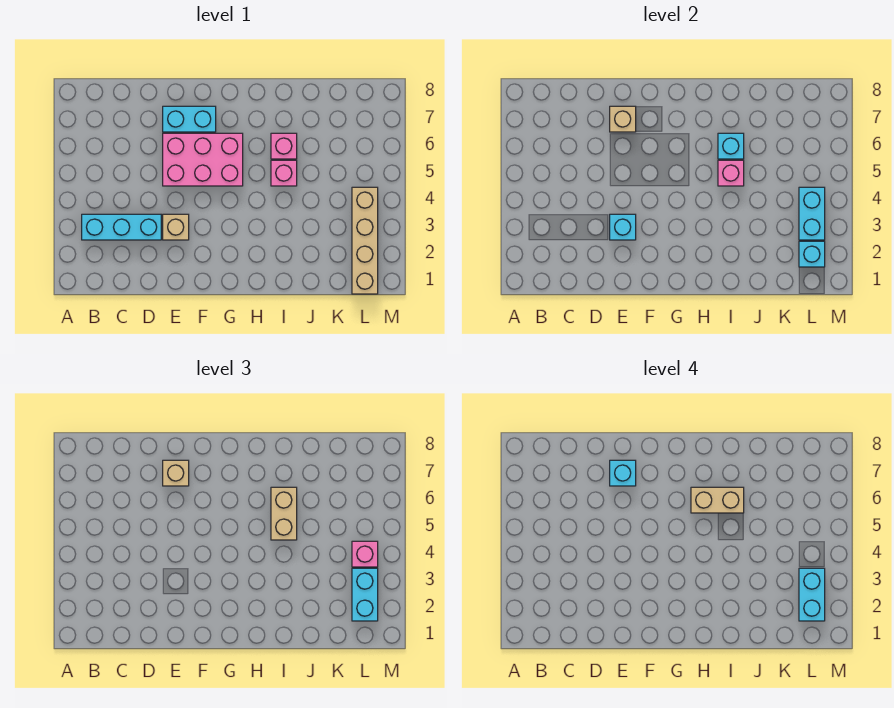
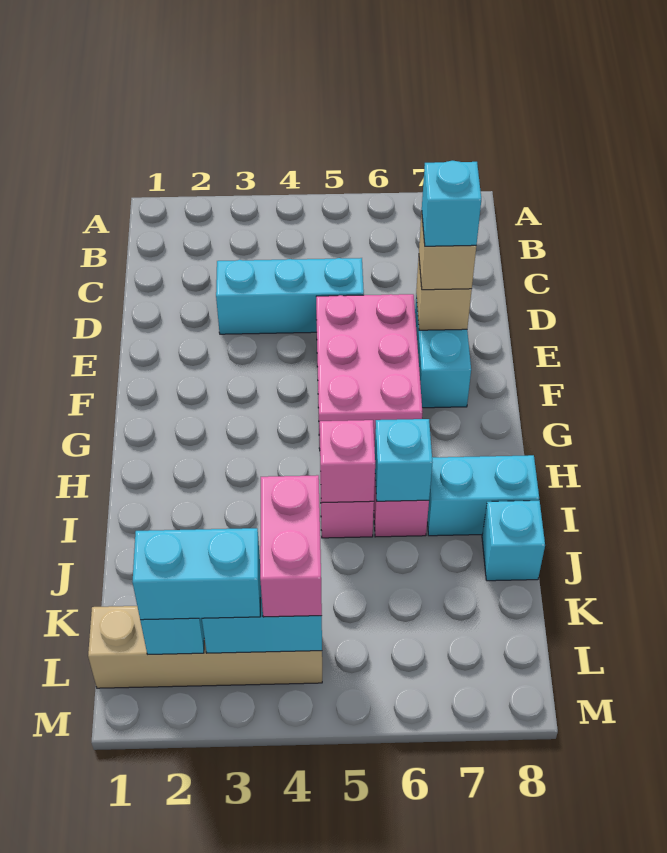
cyan brick B3:D3 level 1 -> cyan brick D3:D5 level 1
tan brick E3 level 1 -> none
cyan brick E3 level 2 -> cyan brick J8 level 1
tan brick H6:I6 level 4 -> none
tan brick I5:I6 level 3 -> none
cyan brick L2:L3 level 4 -> cyan brick I7:I8 level 1
pink brick L4 level 3 -> pink brick K4:L4 level 3

